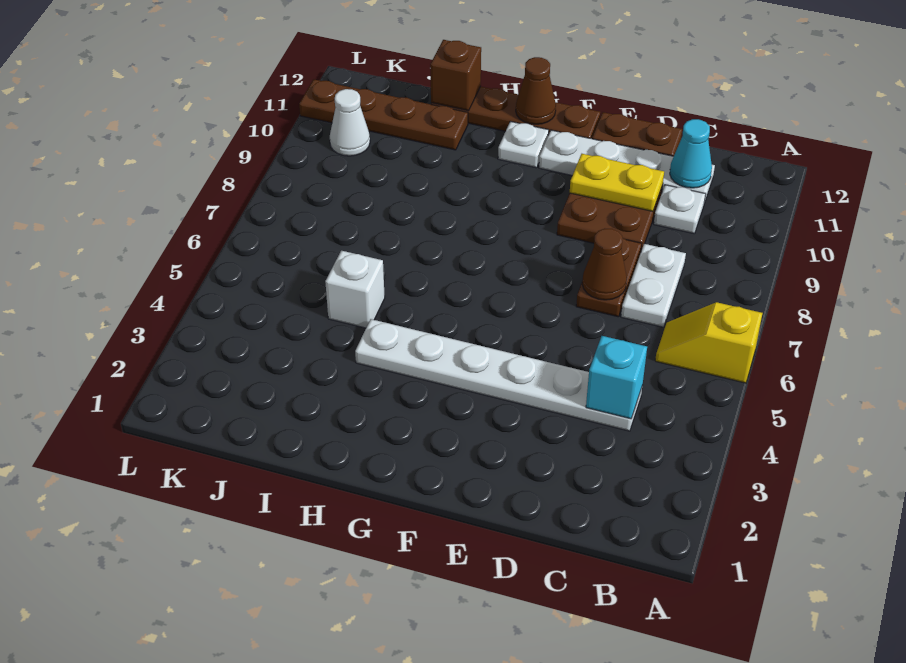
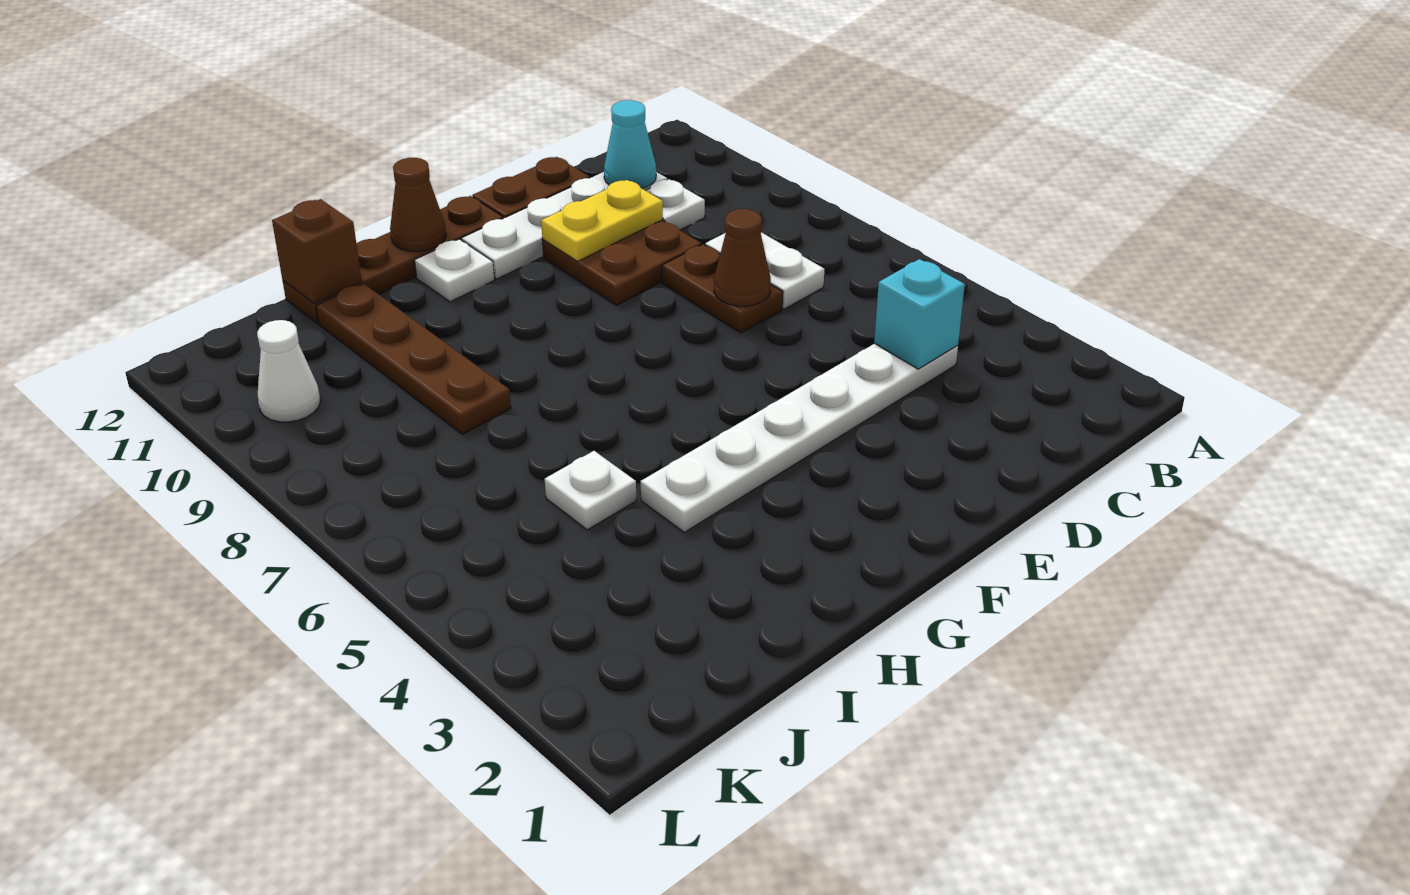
yellow slope A6:B6 level 1 top A -> none
white brick I5 level 1 -> white plate I5 level 1
brown plate I11:L11 level 1 -> brown plate I8:I11 level 1

